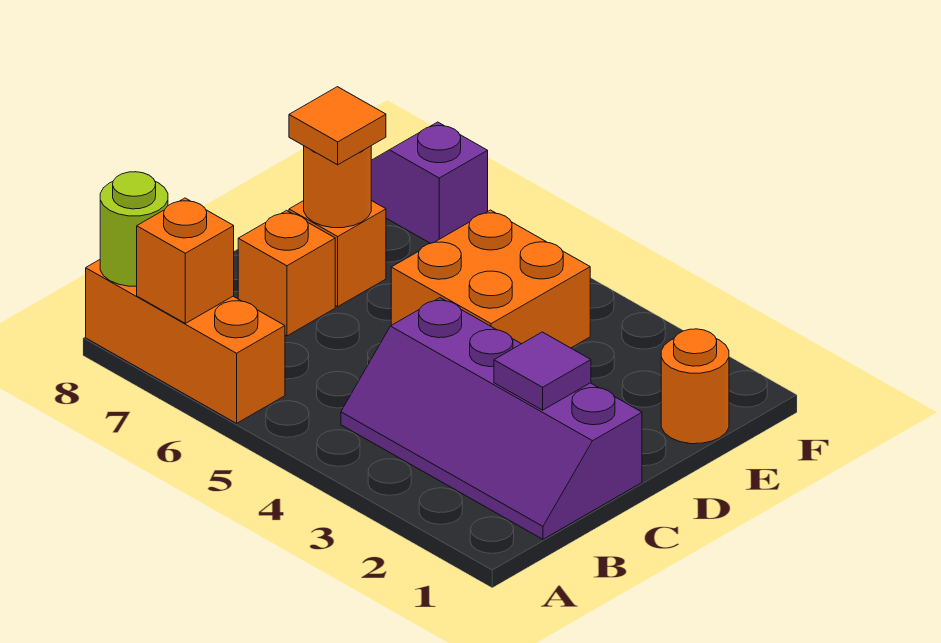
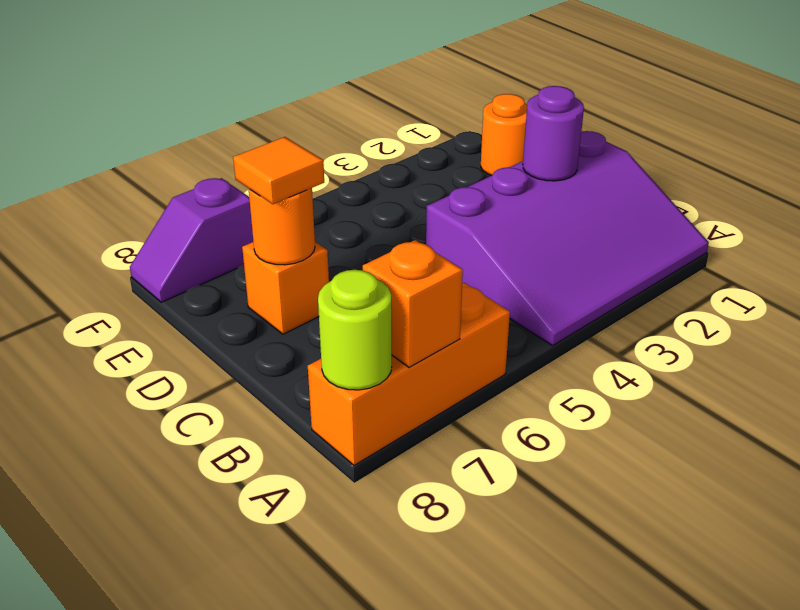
purple slope B1:C4 level 1 top C -> purple slope A1:C4 level 1 top C
purple tile C2 level 2 -> purple round brick C2 level 2
orange brick C7 level 1 -> none
orange brick D4:E5 level 1 -> none

